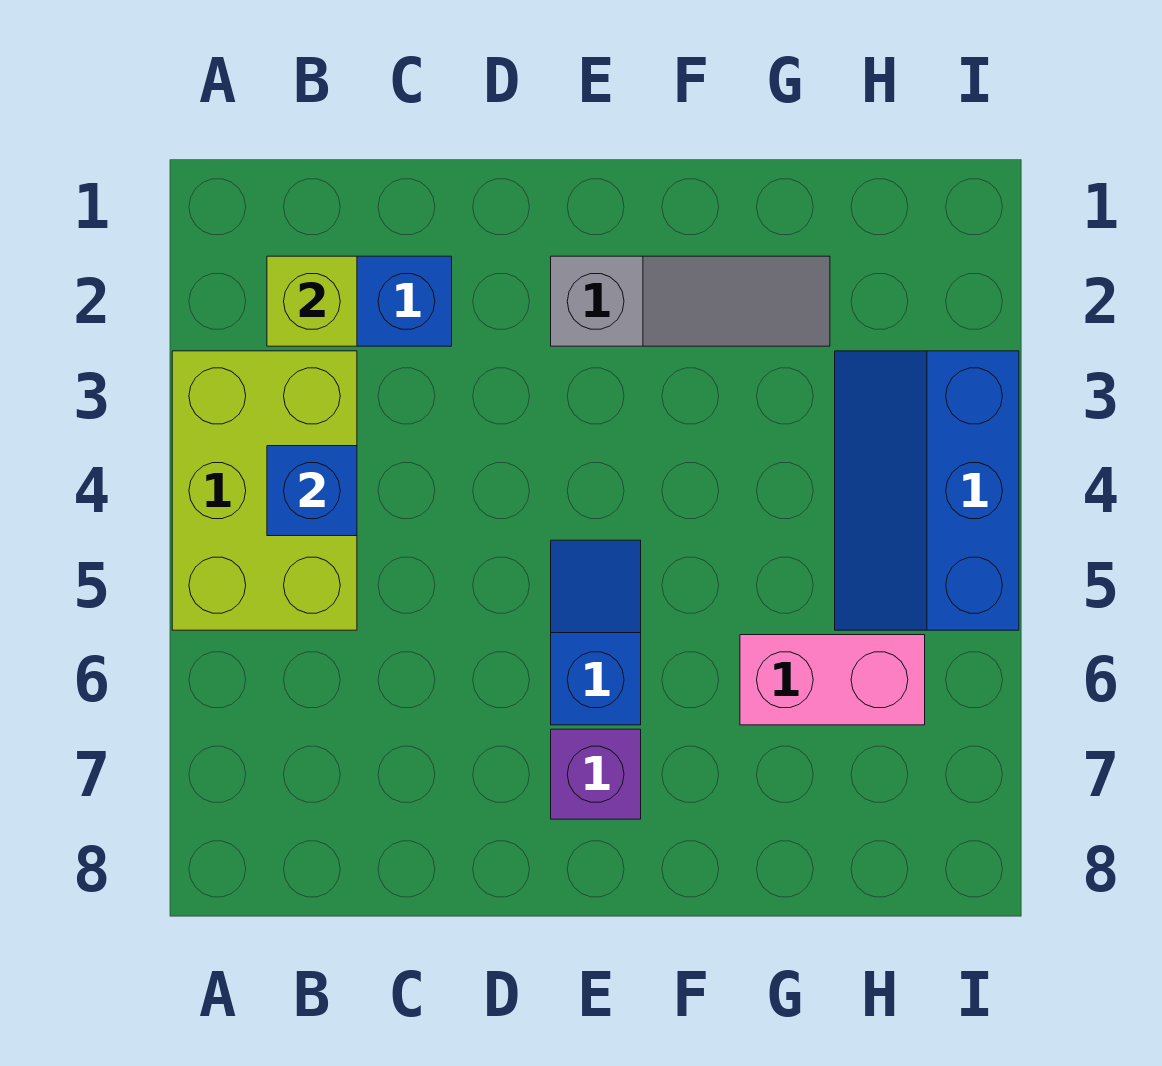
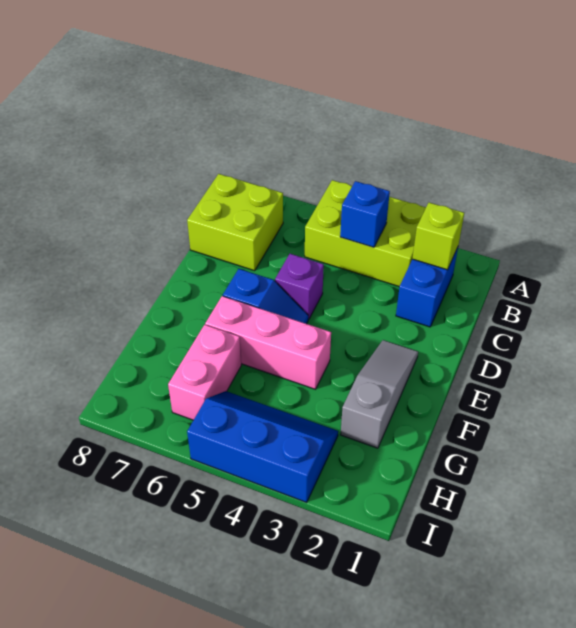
none -> lime brick B7:C8 level 1
grey slope E2:G2 level 1 top E -> grey slope E2:G2 level 1 top G
purple brick E7 level 1 -> purple brick D5 level 1
none -> pink brick F4:F6 level 1

